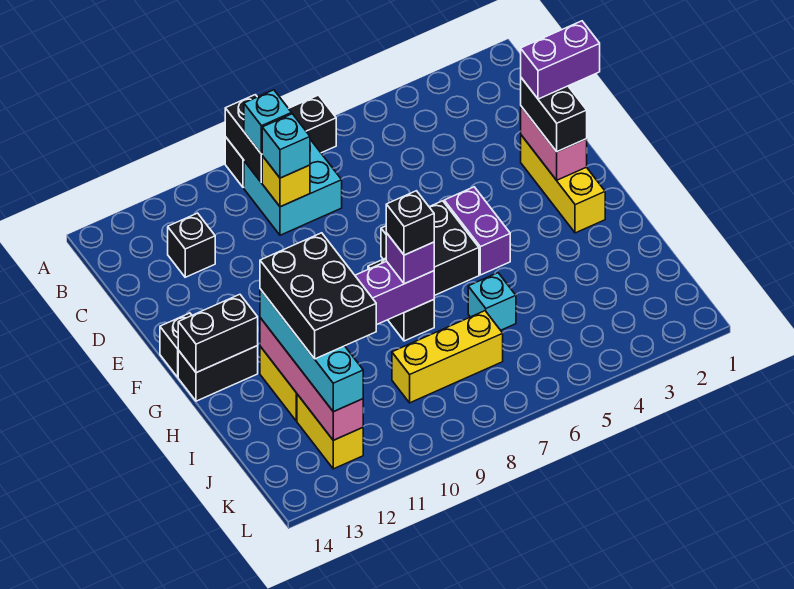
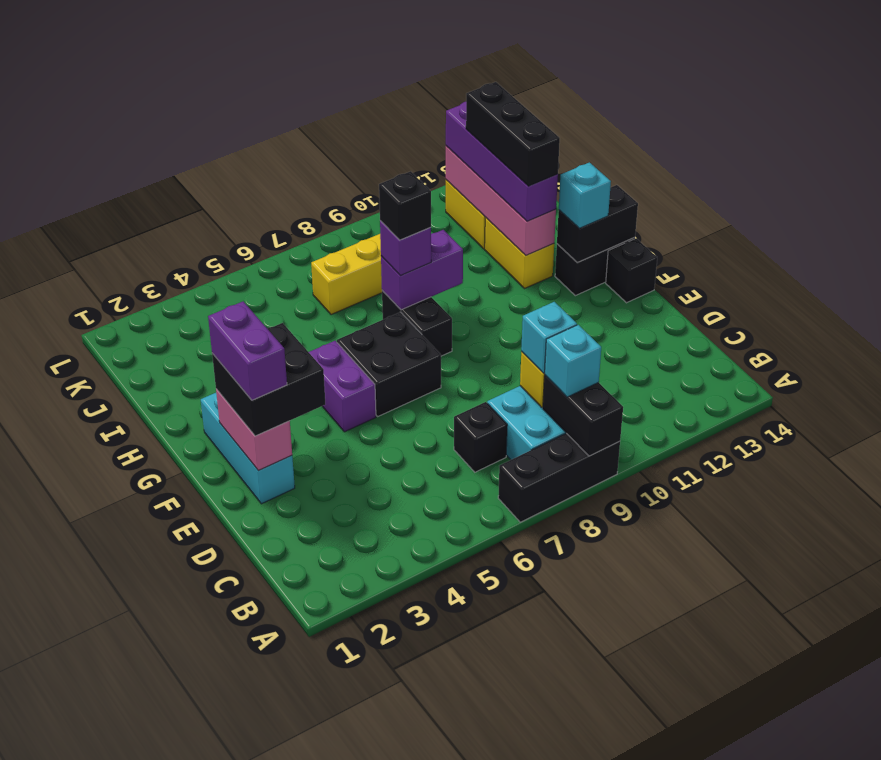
black brick C12 level 1 -> black brick C7 level 1
purple brick E1:E2 level 4 -> purple brick E2:F2 level 4
yellow brick E2:G2 level 1 -> cyan brick E2:G2 level 1
black brick E2:F2 level 3 -> black brick E2:F3 level 3
black brick H11:J12 level 4 -> black brick H12:J12 level 4
cyan brick H12:K12 level 3 -> purple brick H12:K12 level 3
cyan brick I6 level 1 -> cyan brick G13 level 3

